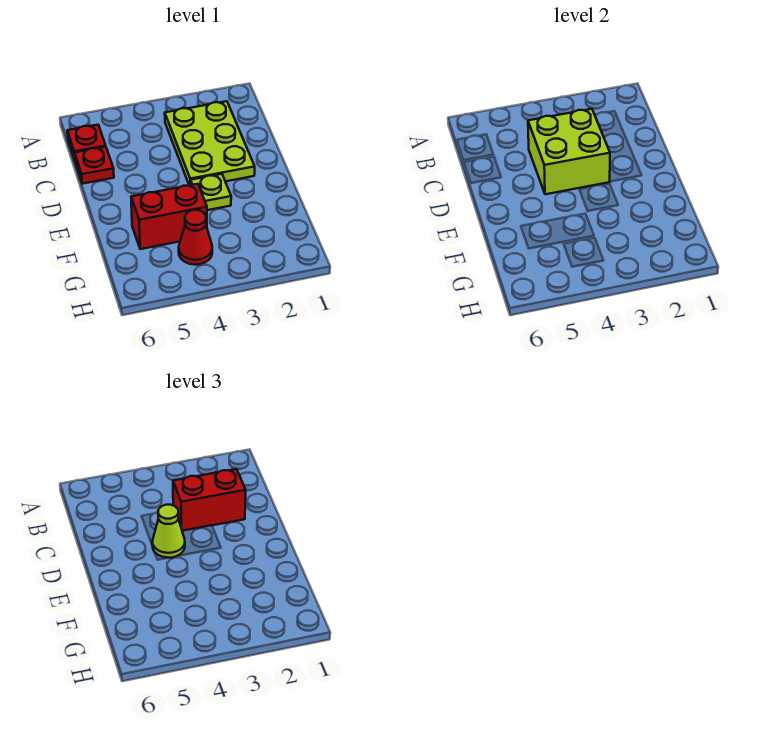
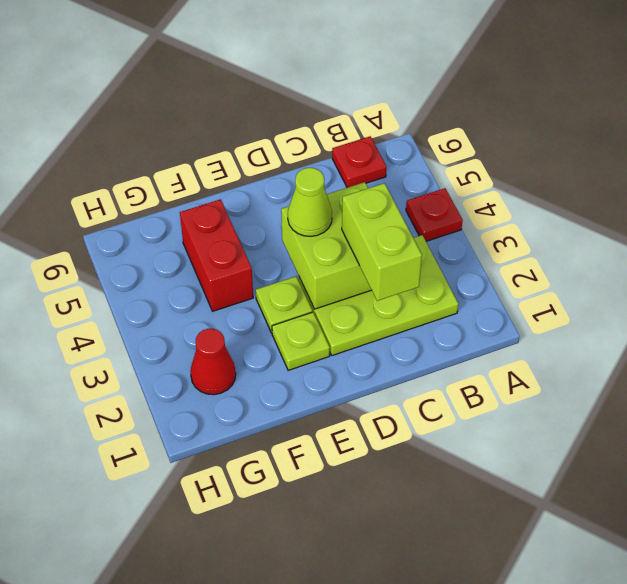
red brick C2:C3 level 3 -> lime brick C2:C3 level 3
red plate C6 level 1 -> red plate A4 level 1
none -> lime plate E2 level 1
red cone G4 level 1 -> red cone G2 level 1

